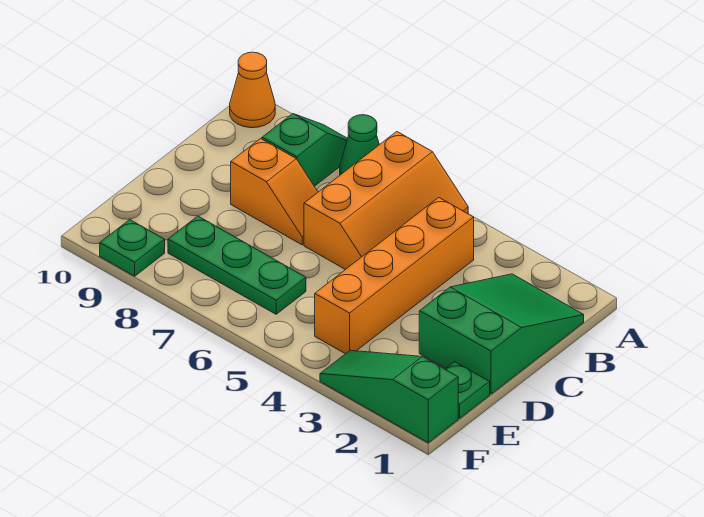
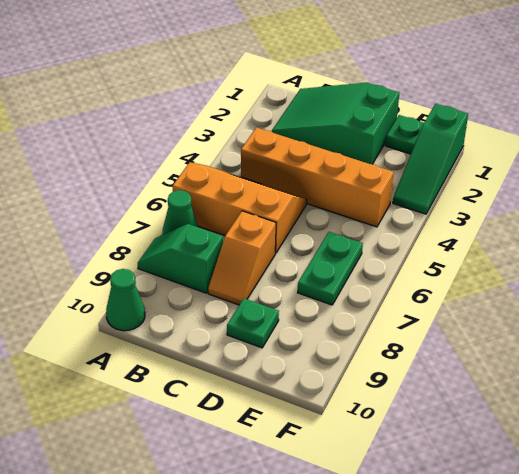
orange cone A10 level 1 -> green cone A10 level 1
orange slope C7:C8 level 1 top 8 -> orange slope C7:C8 level 1 top 7
green plate E6:E8 level 1 -> green plate E6:E7 level 1
green plate F9 level 1 -> green plate D9 level 1

